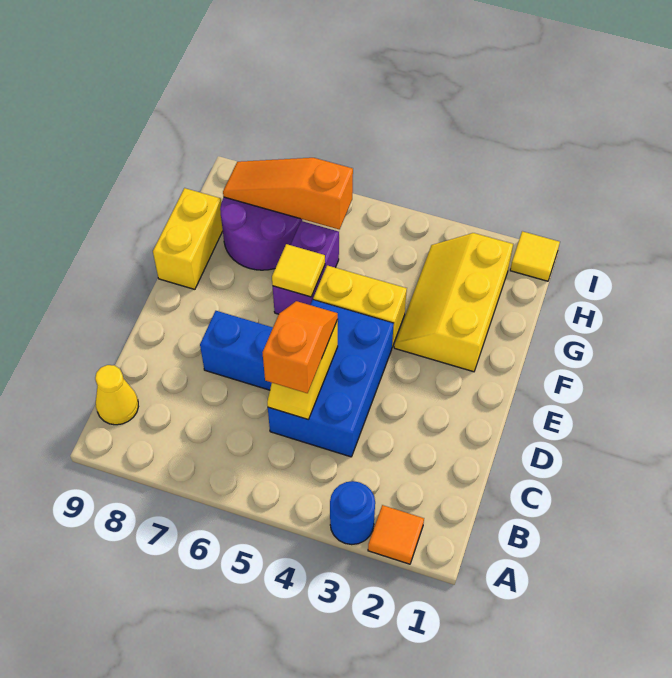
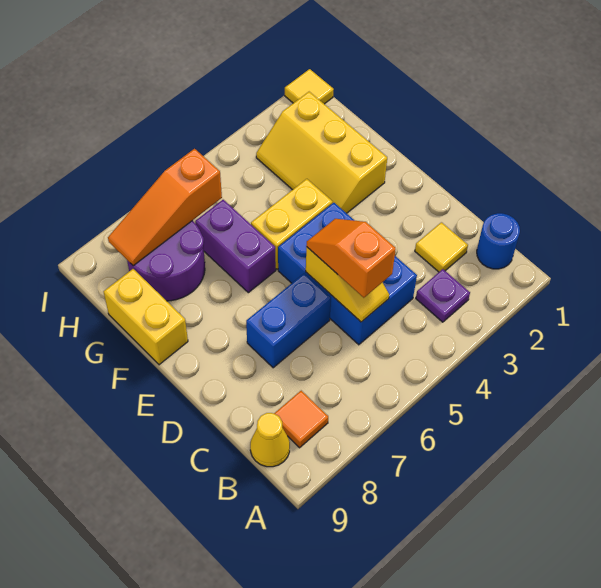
orange tile A2 level 1 -> orange tile B8 level 1
blue round brick A3 level 1 -> blue round brick B1 level 1
none -> purple plate B3 level 1
yellow tile F6 level 2 -> yellow tile C2 level 1

